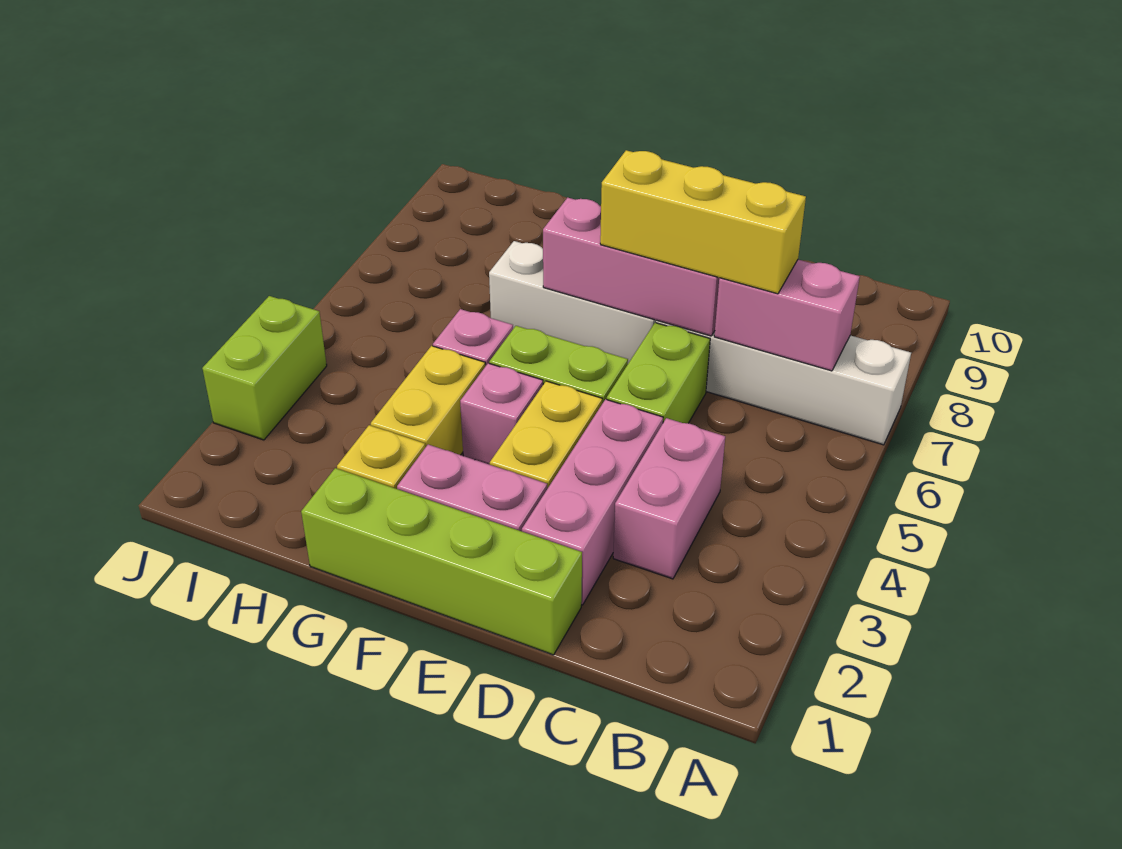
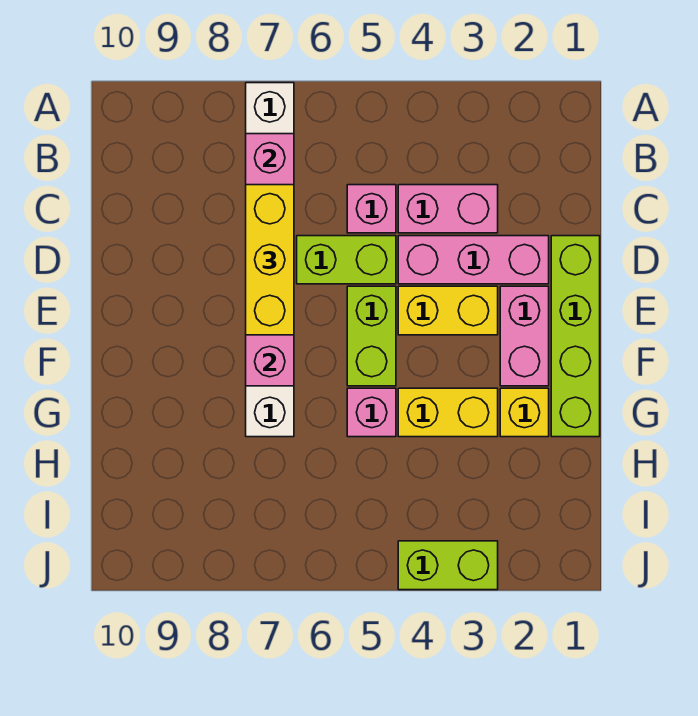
pink brick F4 level 1 -> pink brick C5 level 1

